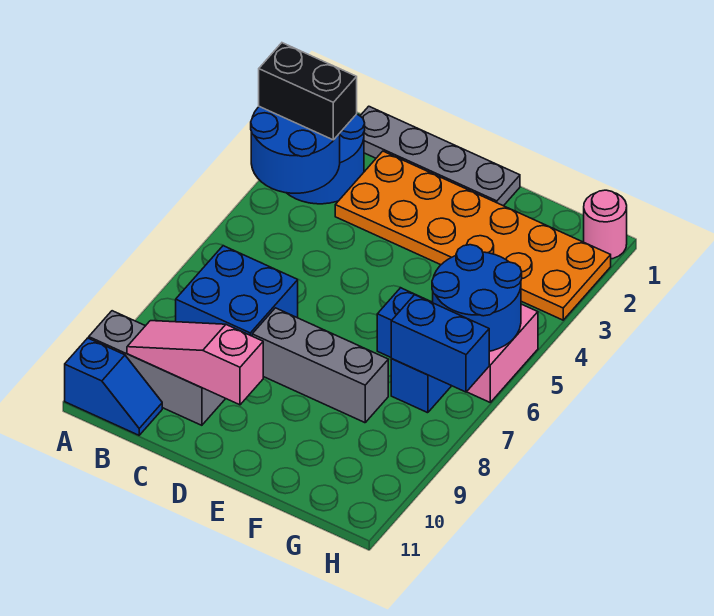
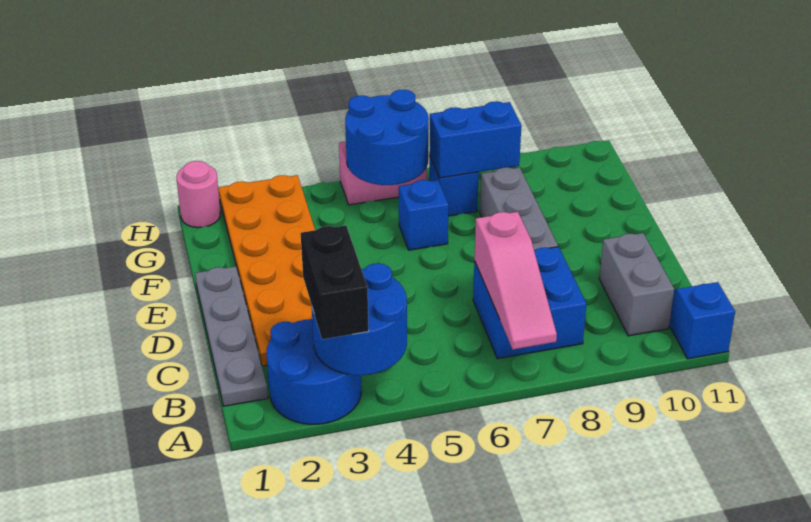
grey brick A10:C10 level 1 -> grey brick B10:C10 level 1
pink slope B10:D10 level 2 top D -> pink slope A7:C7 level 2 top C
blue brick G7:H7 level 2 -> blue brick G7:G8 level 2

